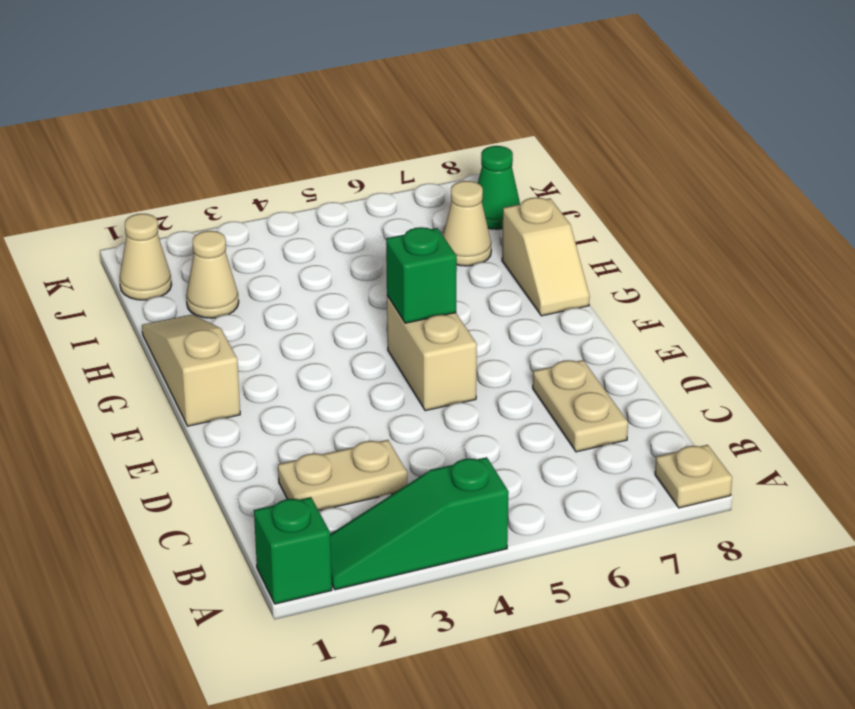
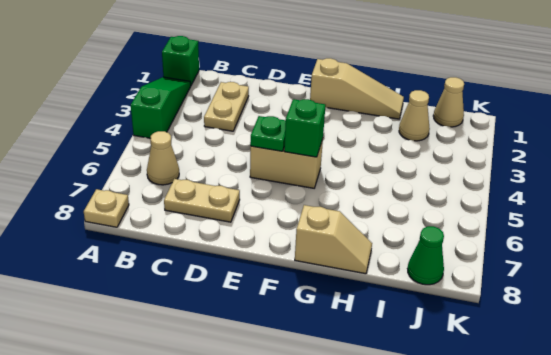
none -> green plate E5 level 2
tan slope G8:H8 level 1 top H -> tan slope G8:H8 level 1 top G
tan cone I7 level 1 -> tan cone B6 level 1

